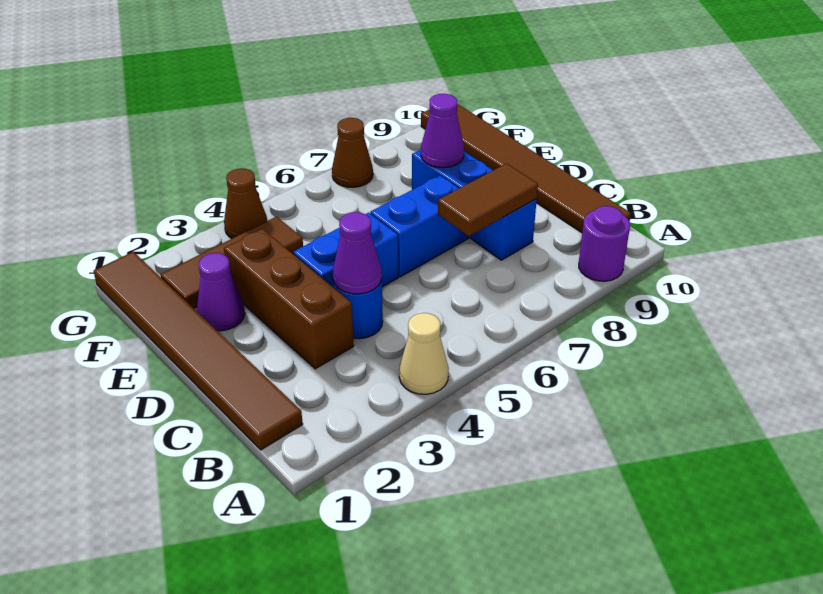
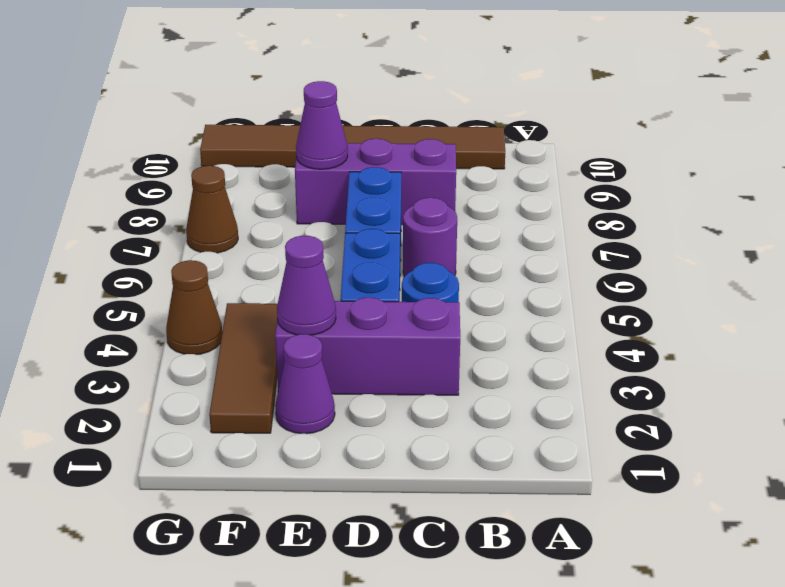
tan cone A4 level 1 -> none
purple round brick A9 level 1 -> purple round brick C6 level 1
brown tile B1:G1 level 1 -> none
brown brick C3:E3 level 1 -> purple brick C3:E3 level 1
purple cone C4 level 2 -> purple cone E3 level 2
brown tile C7:C8 level 2 -> none
blue brick C8:E8 level 1 -> purple brick C8:E8 level 1

